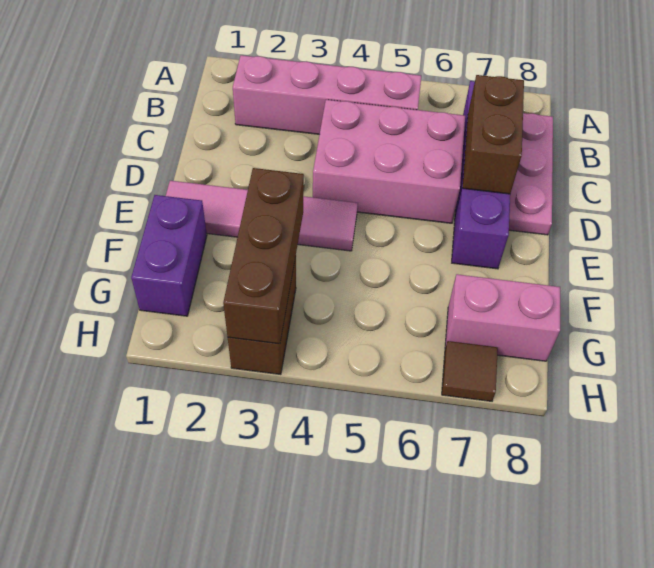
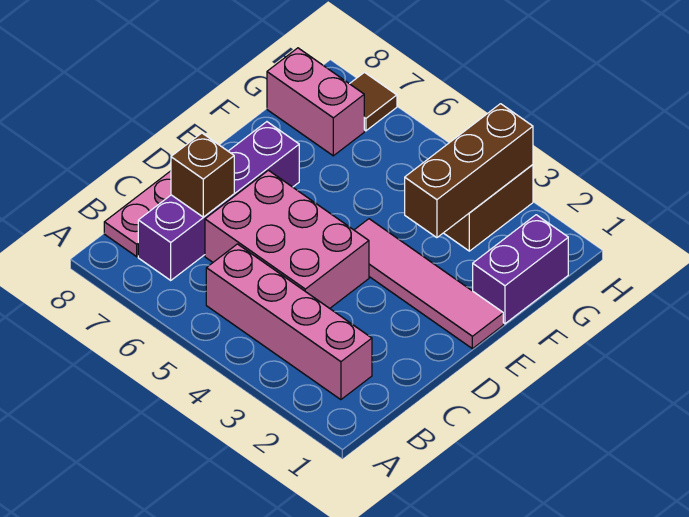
brown brick C7:D7 level 2 -> brown brick C7 level 2

